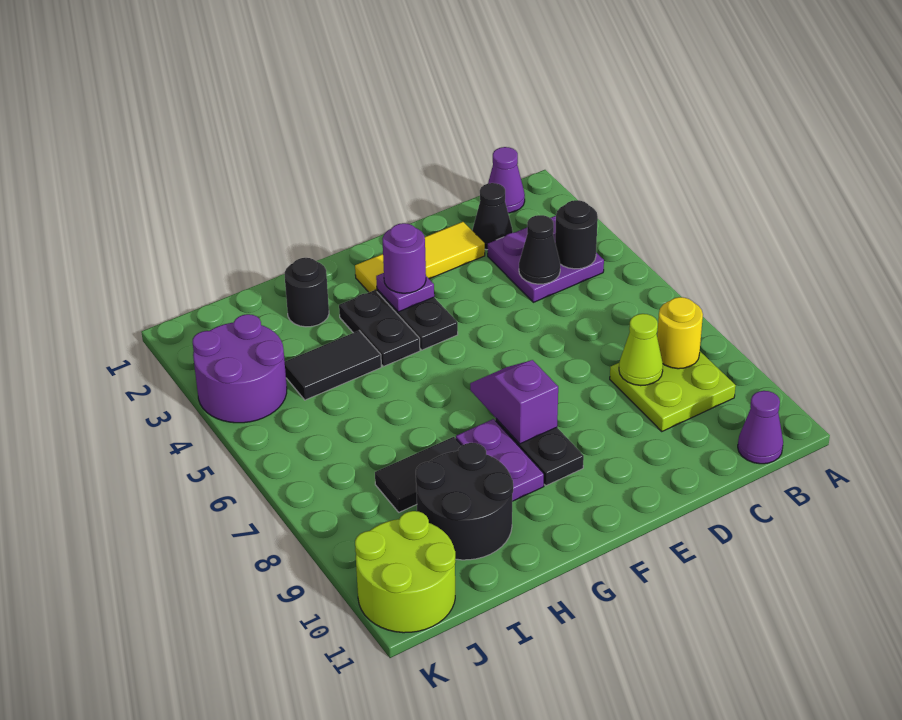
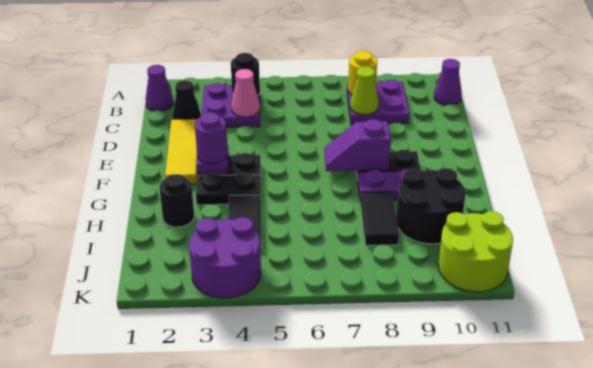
lime plate B8:C9 level 1 -> purple plate B8:C9 level 1
black cone C4 level 2 -> pink cone C4 level 2

